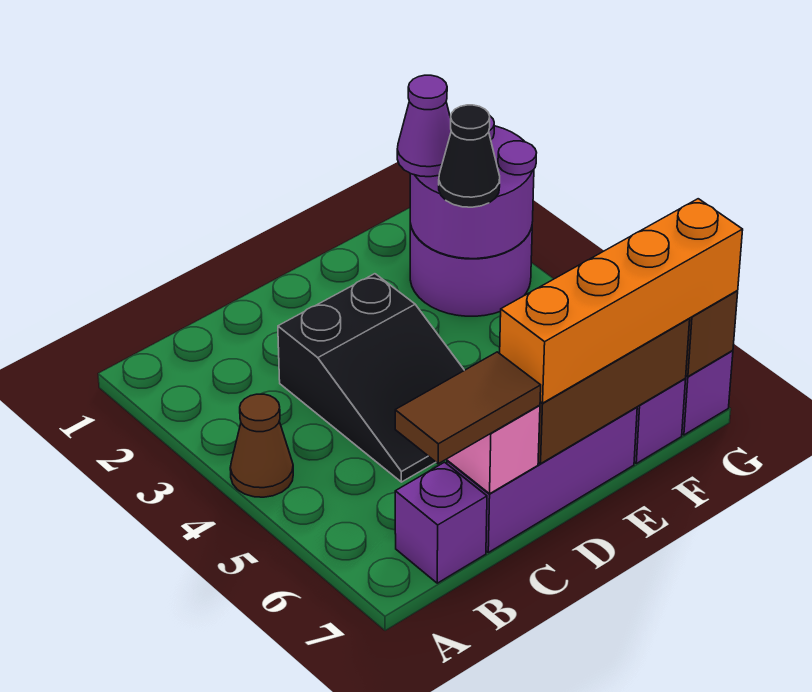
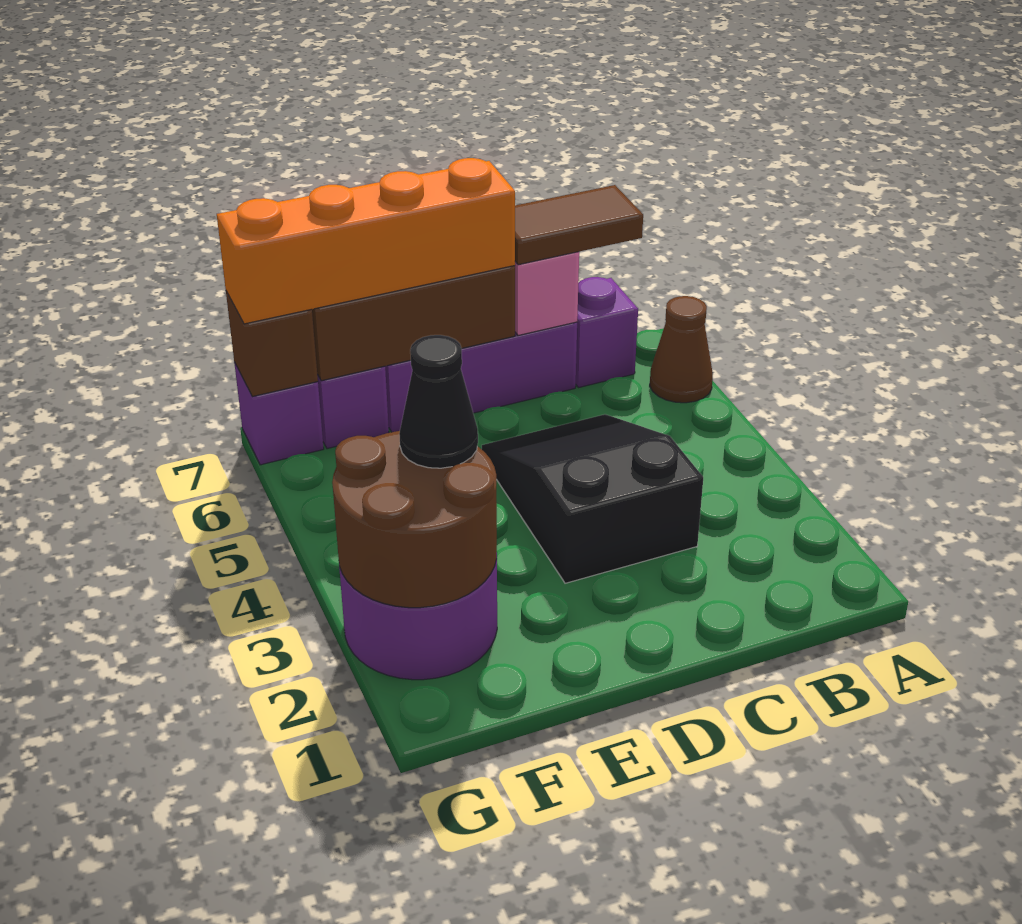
brown cone A4 level 1 -> brown cone A6 level 1
purple round brick F2:G3 level 2 -> brown round brick F2:G3 level 2
purple cone F2 level 3 -> none

